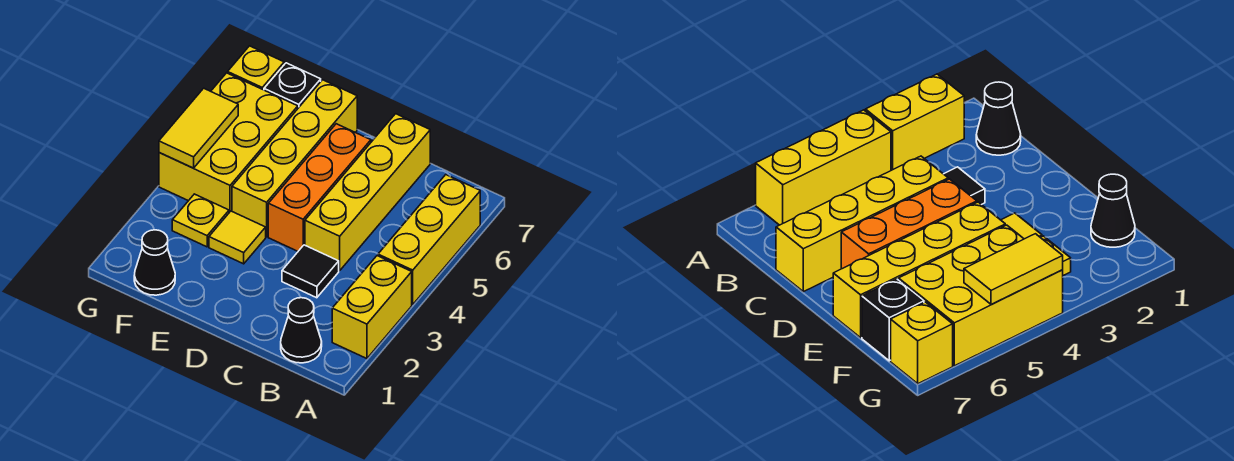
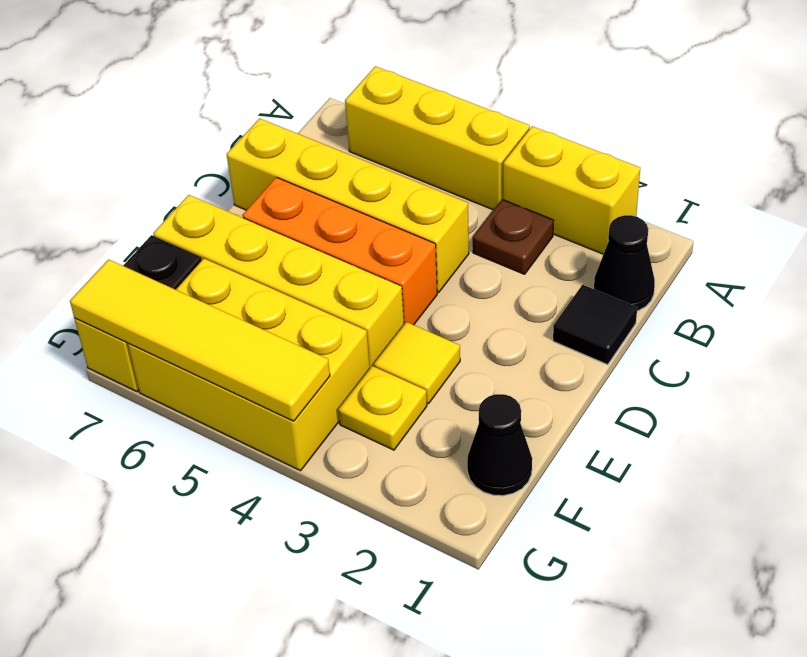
none -> brown plate B3 level 1
black tile C3 level 1 -> black tile C1 level 1
yellow tile G4:G5 level 2 -> yellow tile G4:G7 level 2

